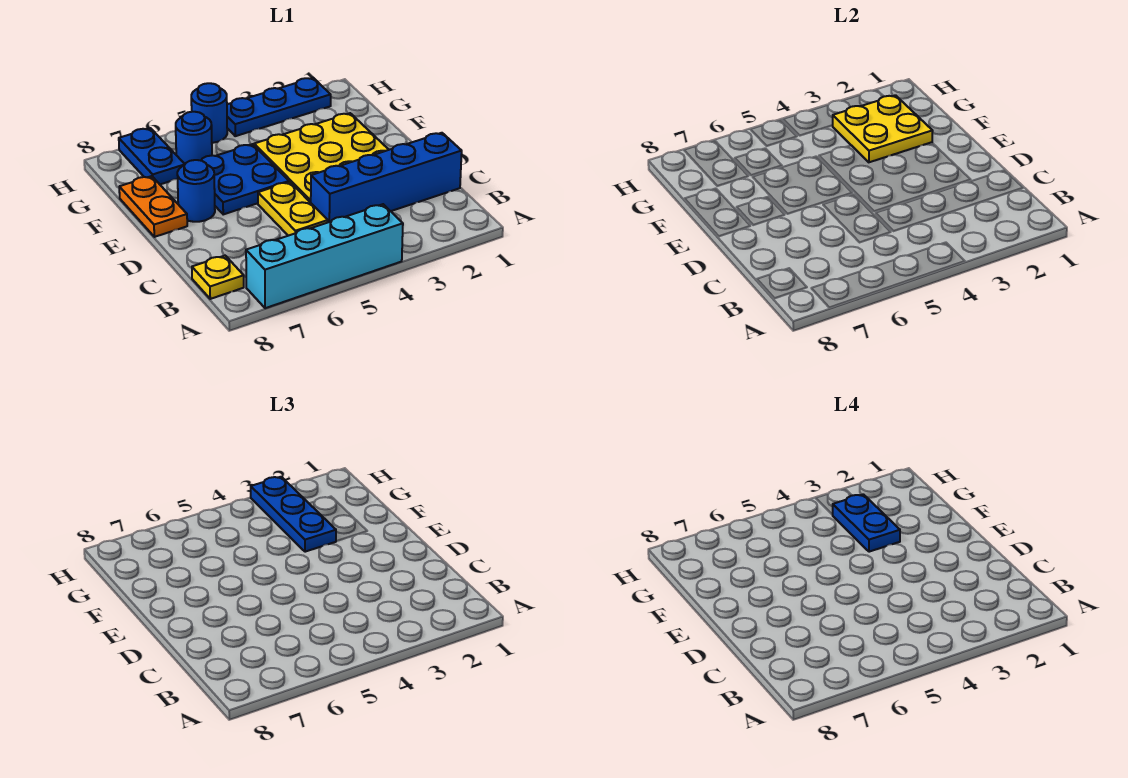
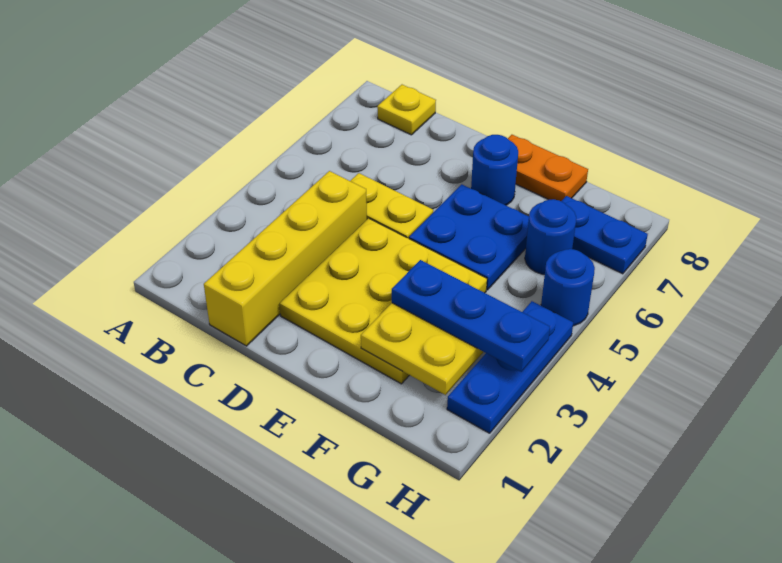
cyan brick A4:A7 level 1 -> none
blue brick C1:C4 level 1 -> yellow brick C1:C4 level 1
blue plate F3:G3 level 4 -> none

